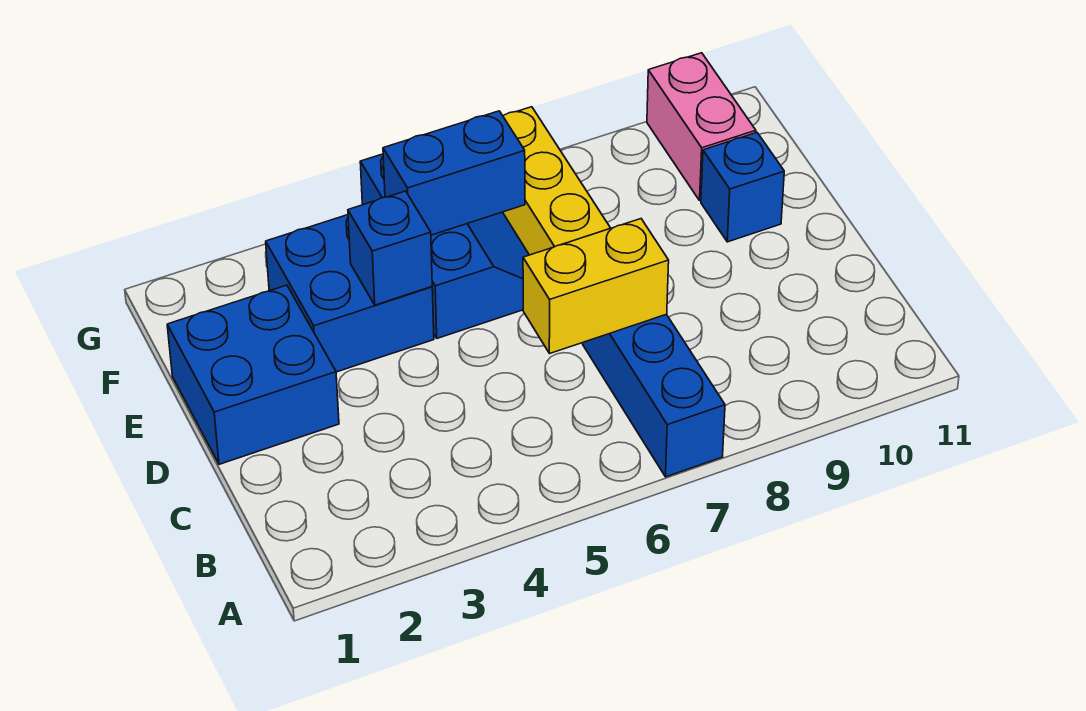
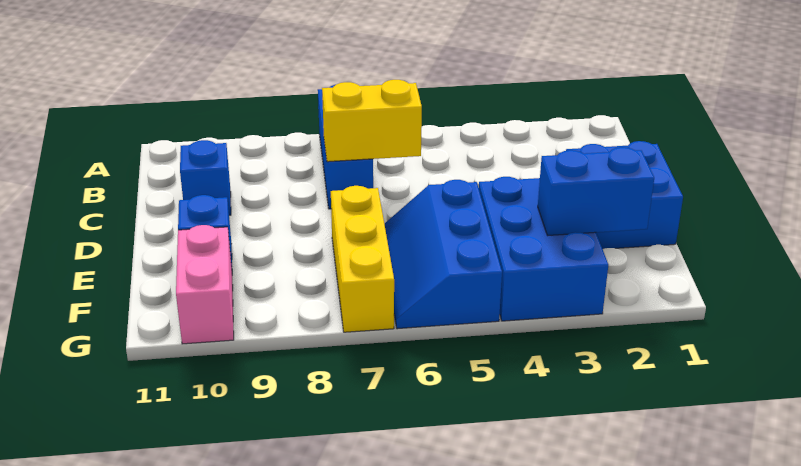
blue brick E3:F4 level 1 -> blue brick E3:G4 level 1
blue brick E4 level 2 -> blue brick C10 level 1
blue brick F5:F6 level 2 -> blue brick F2:F3 level 2

